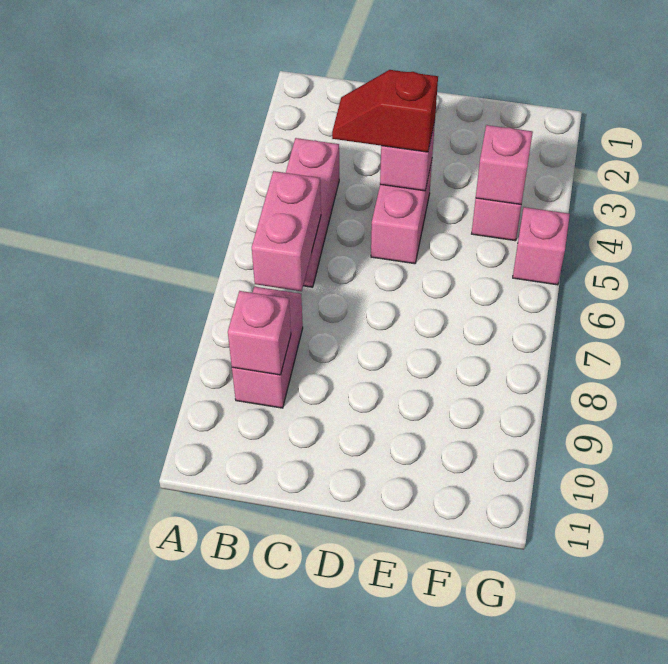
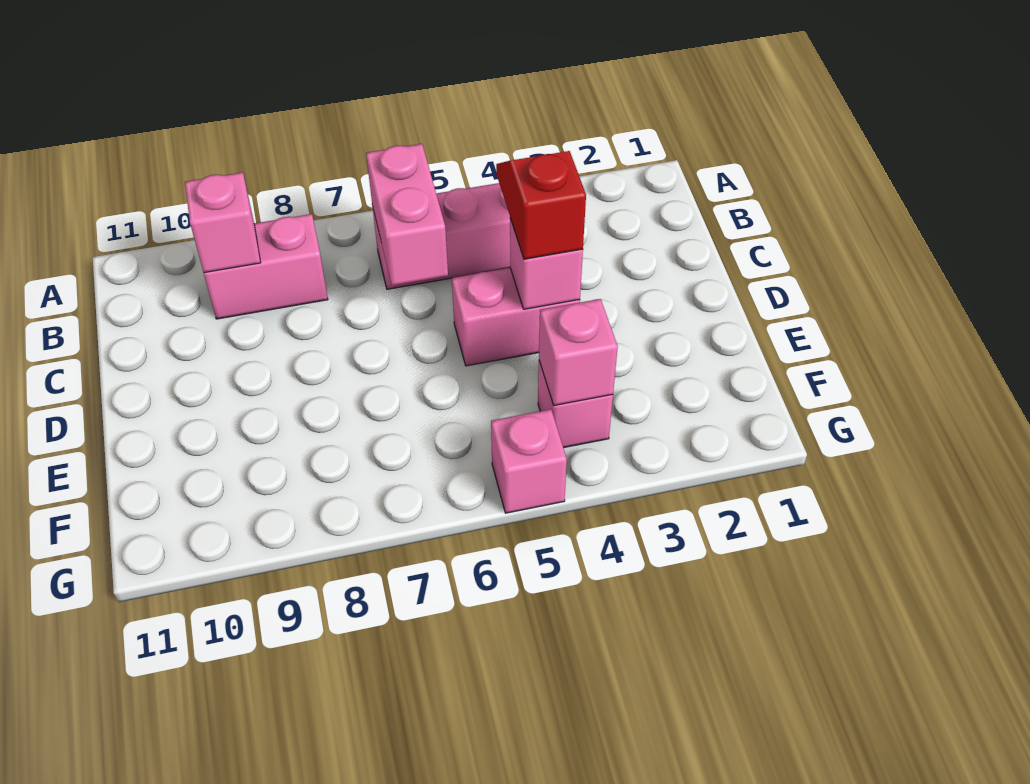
pink brick B6:B7 level 2 -> pink brick B6:C6 level 2

